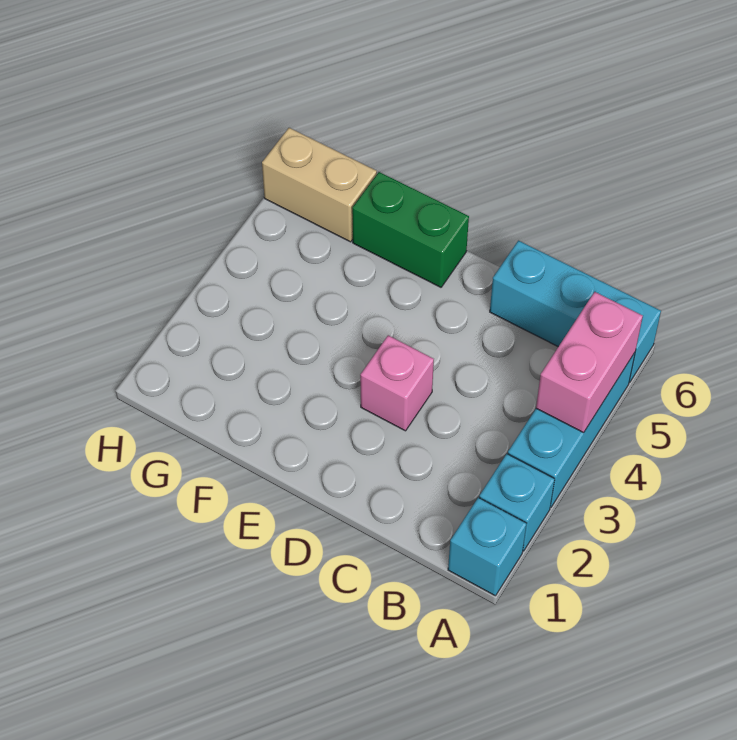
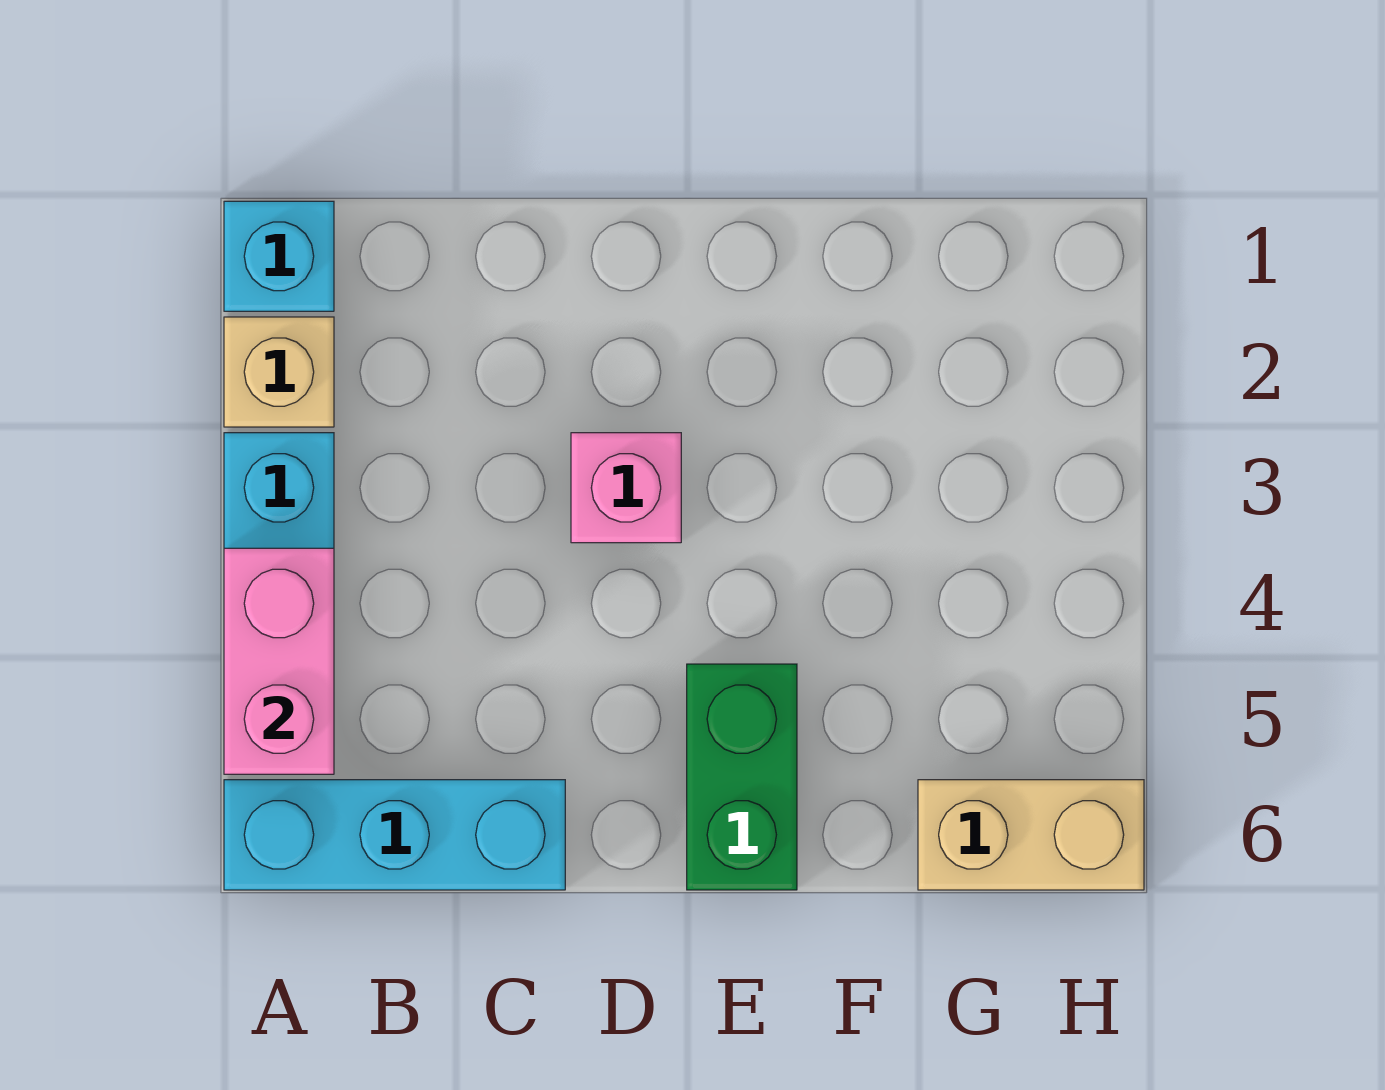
cyan brick A2 level 1 -> tan brick A2 level 1
green brick E6:F6 level 1 -> green brick E5:E6 level 1

